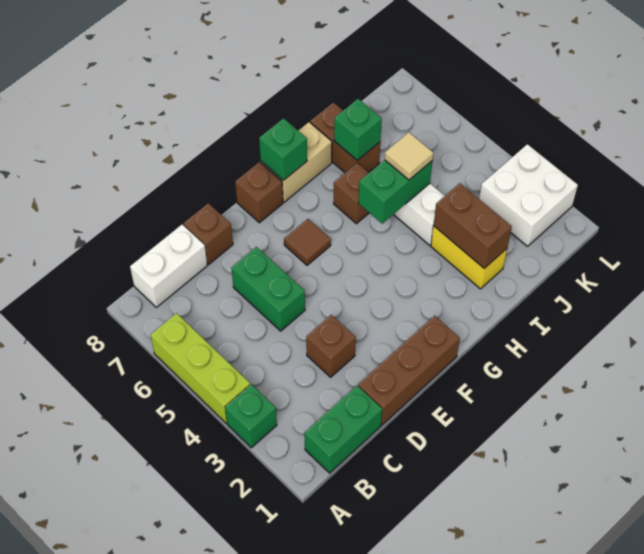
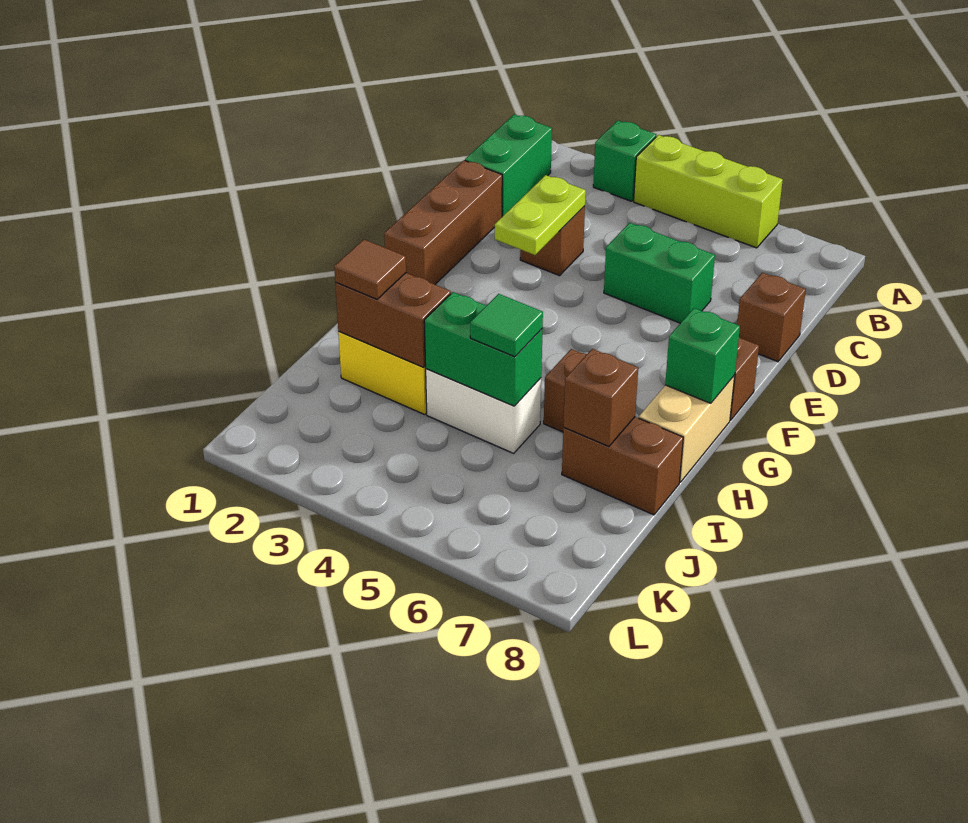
white brick B8:C8 level 1 -> none
none -> lime plate D3:E3 level 2
brown tile F6 level 1 -> brown tile I2 level 3
green brick H5:I5 level 2 -> green brick I4:I5 level 2
tan tile I5 level 3 -> green tile I5 level 3
green brick I7 level 2 -> brown brick I7 level 2
white brick K2:L3 level 1 -> none

